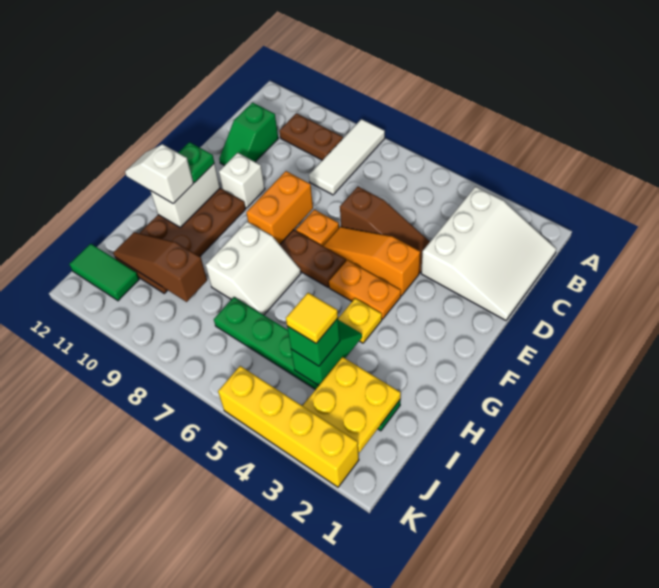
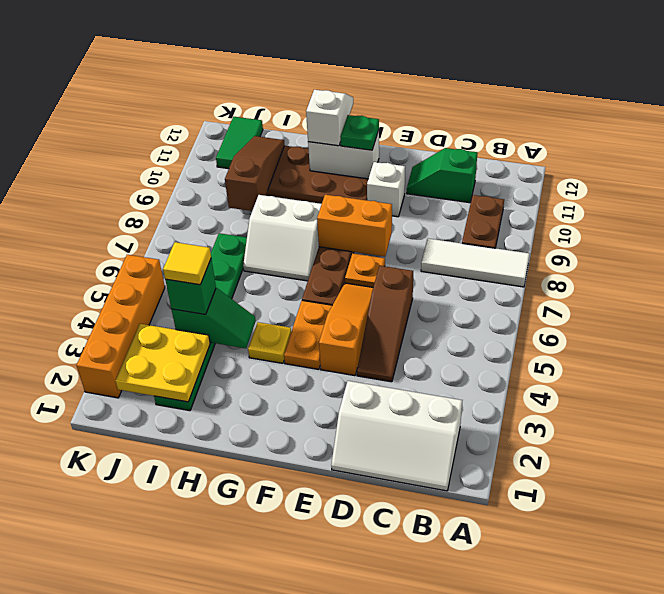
white slope B1:D3 level 1 top 3 -> white slope B1:D2 level 1 top 2
yellow brick K2:K5 level 1 -> orange brick K2:K5 level 1

